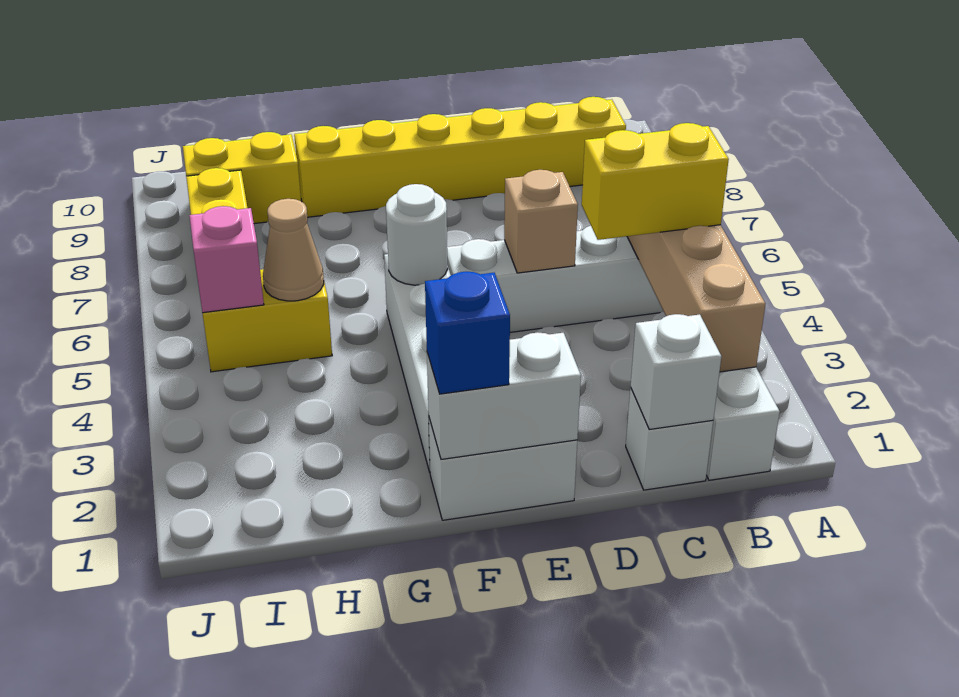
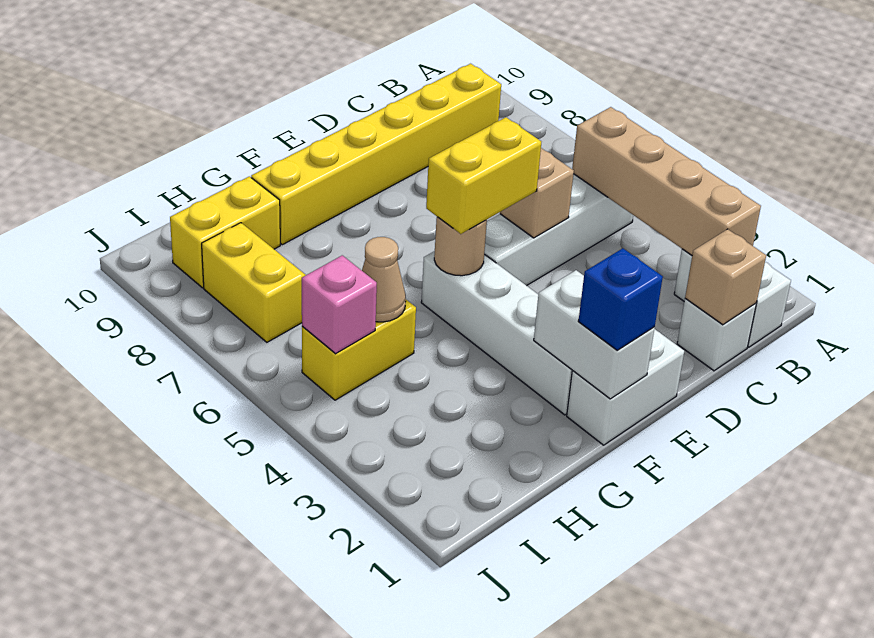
yellow brick B4:C4 level 3 -> yellow brick E5:F5 level 3
white brick C1 level 2 -> tan brick C1 level 2
white brick E1:F1 level 2 -> white brick F1:F2 level 2
white round brick F5 level 2 -> tan round brick F5 level 2

